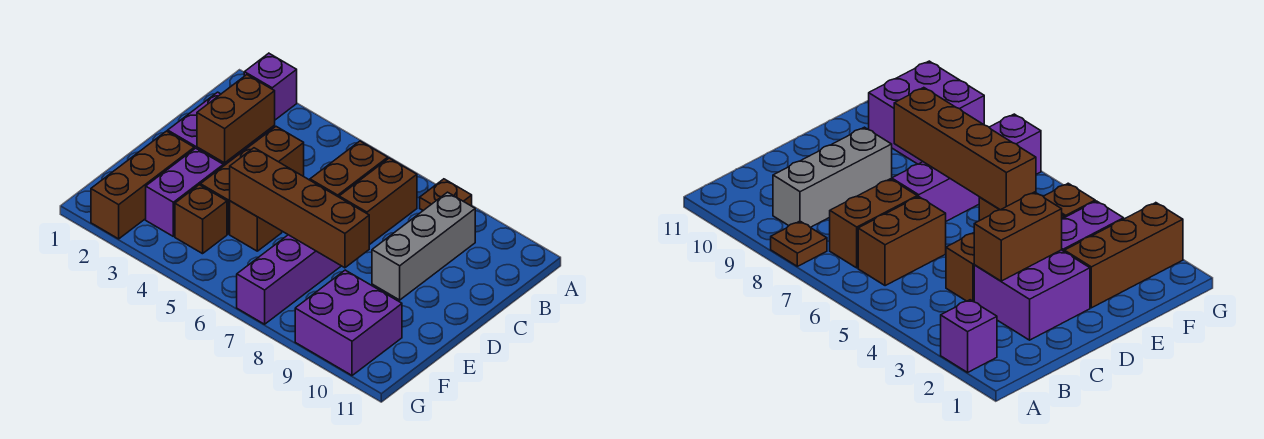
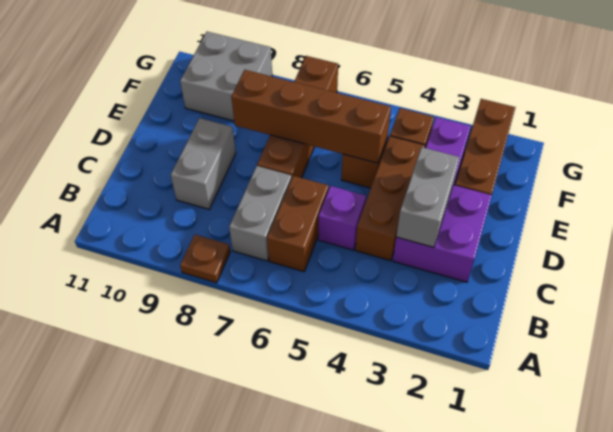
purple brick A2 level 1 -> purple brick C5 level 1
brown brick B7:C7 level 1 -> grey brick B7:C7 level 1
grey brick B9:D9 level 1 -> grey brick C9:D9 level 1
brown brick C3:D3 level 2 -> grey brick C3:D3 level 2
purple brick D7:G7 level 1 -> brown brick D7:G7 level 1
purple brick F9:G10 level 1 -> grey brick F9:G10 level 1

